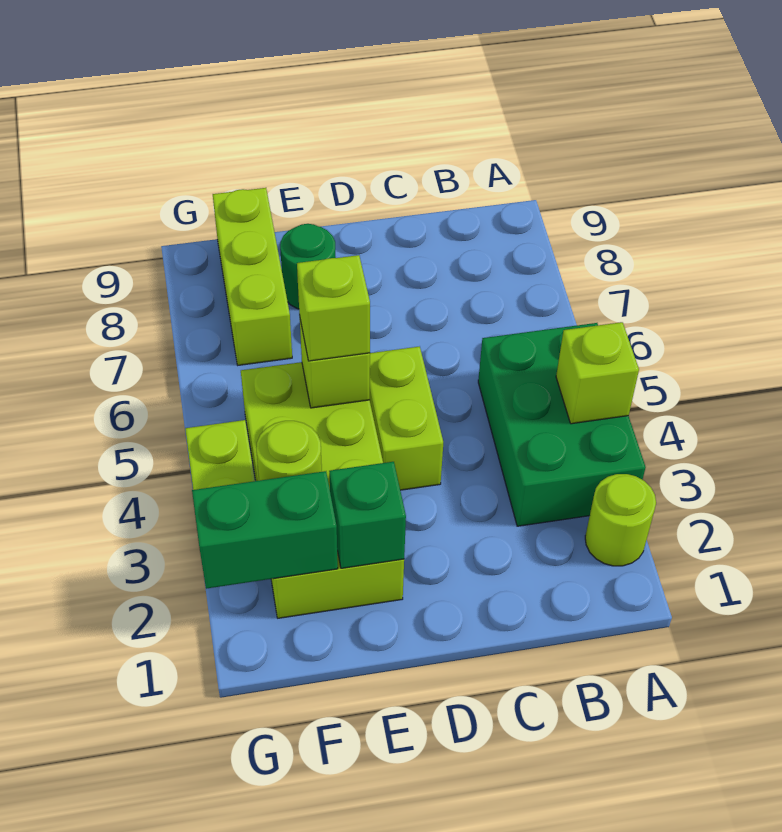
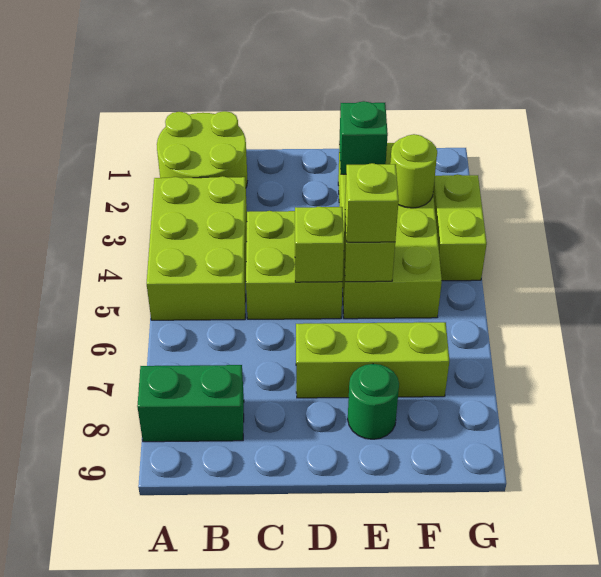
lime round brick A2 level 1 -> lime round brick A1:B2 level 1
green brick A3:B5 level 1 -> lime brick A3:B5 level 1
lime brick A4 level 2 -> lime brick D5 level 2
lime brick D4:D5 level 1 -> lime brick C4:D5 level 1
green brick F2:G2 level 2 -> green brick A8:B8 level 1
lime brick F7:F9 level 1 -> lime brick D7:F7 level 1

